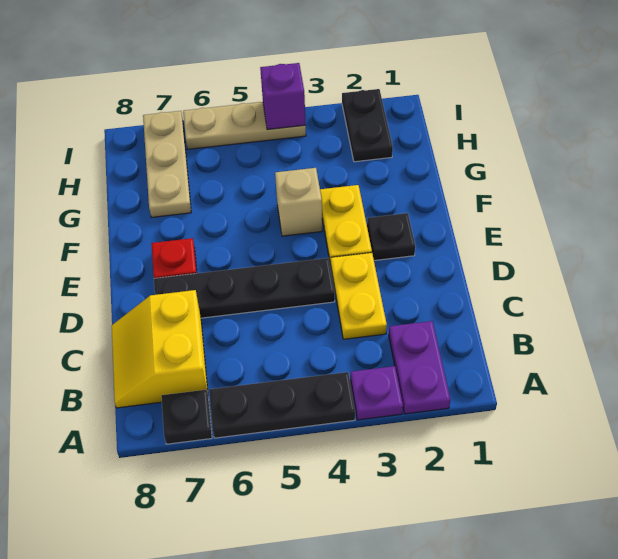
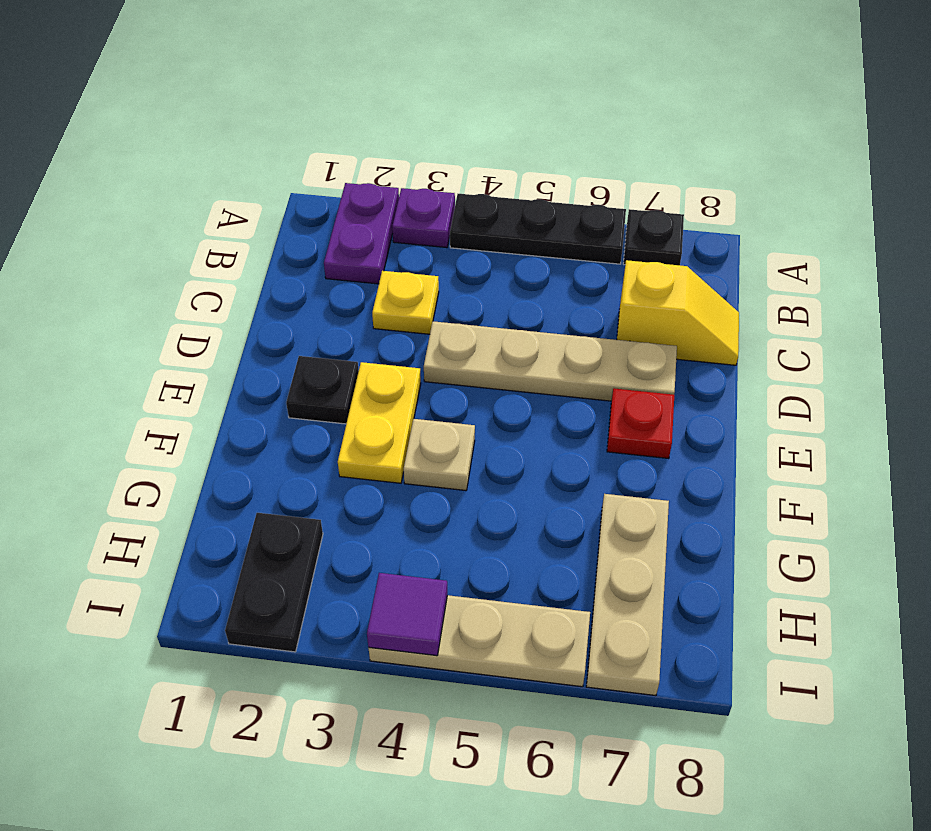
yellow slope B7:C8 level 1 top 7 -> yellow slope C7:C8 level 1 top 7
yellow plate C3:D3 level 1 -> yellow plate C3 level 1
black plate D4:D7 level 1 -> tan plate D4:D7 level 1
tan brick F4 level 1 -> tan plate F4 level 1
purple brick I4 level 2 -> purple tile I4 level 2

